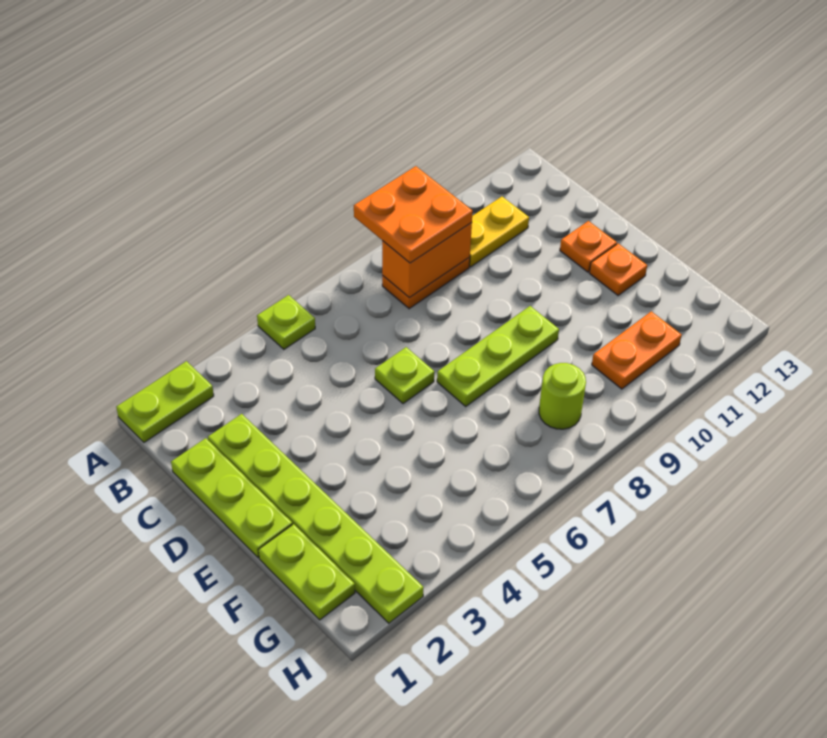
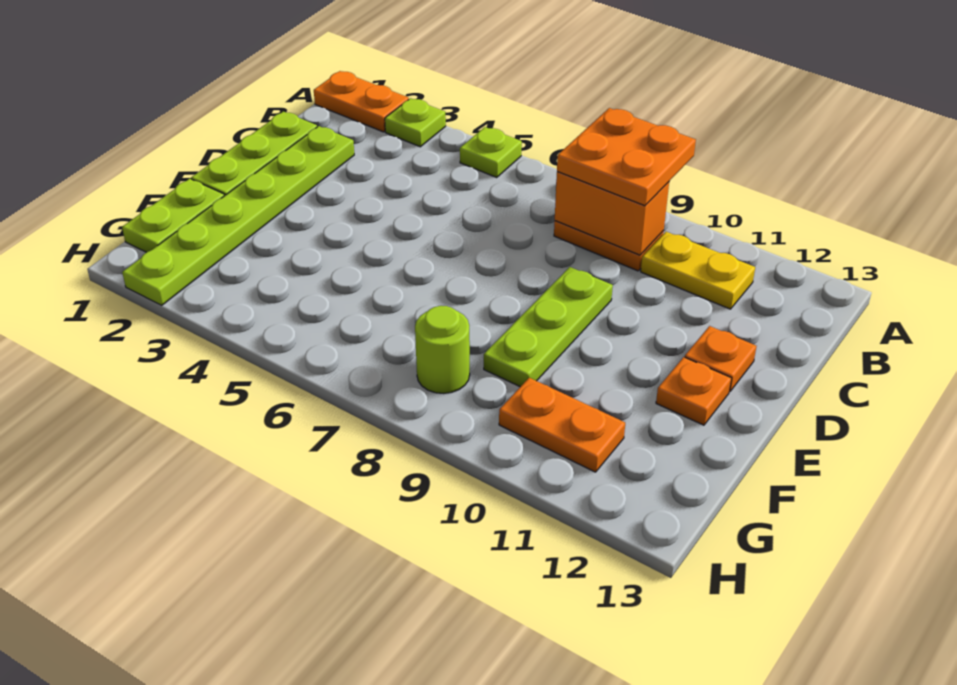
lime plate A1:A2 level 1 -> orange plate A1:A2 level 1
lime plate D6 level 1 -> lime plate A3 level 1
lime plate E7:E9 level 1 -> lime plate D9:F9 level 1

